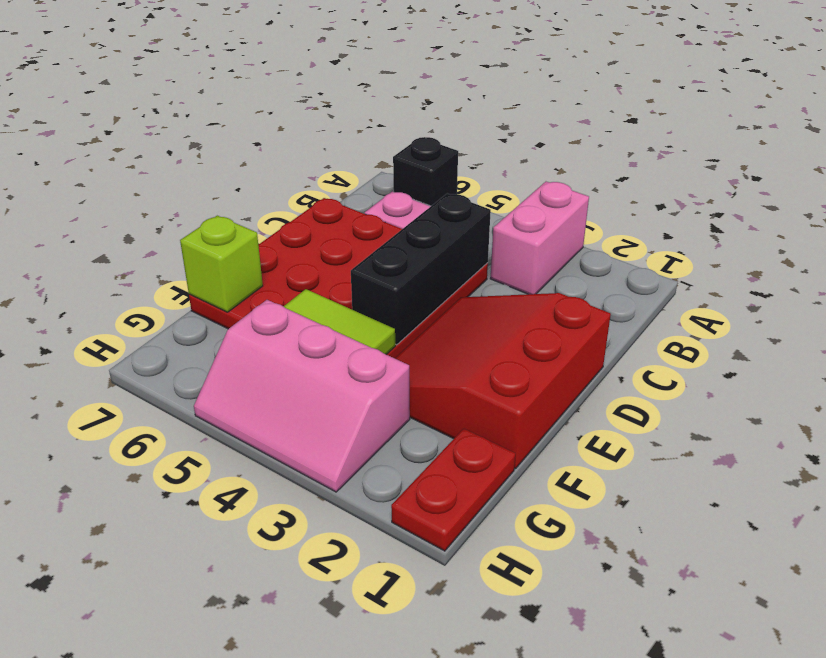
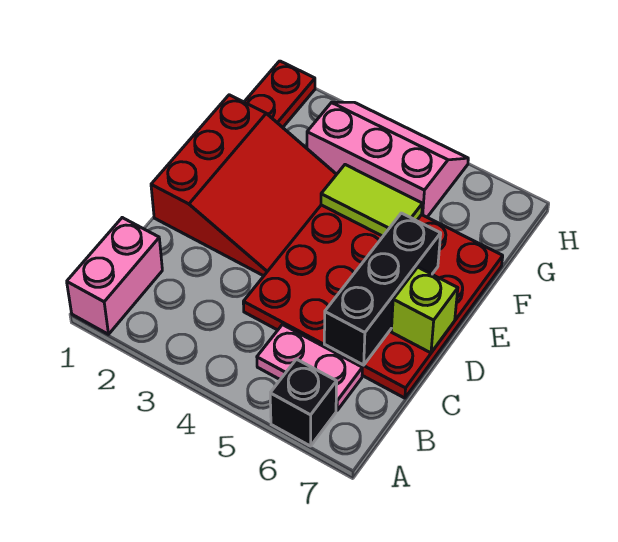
pink brick A3:B3 level 1 -> pink brick A1:B1 level 1
black brick C4:E4 level 2 -> black brick C6:E6 level 2
lime brick F7 level 2 -> lime brick D7 level 2

